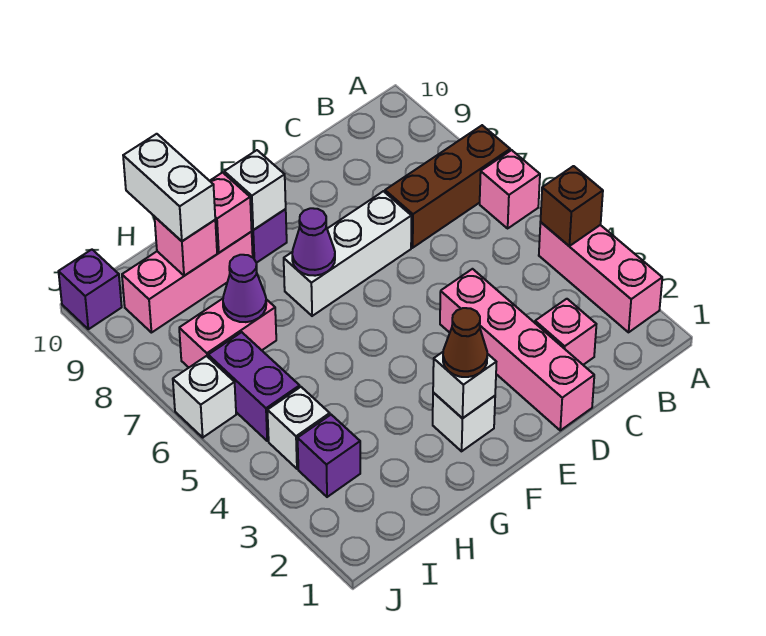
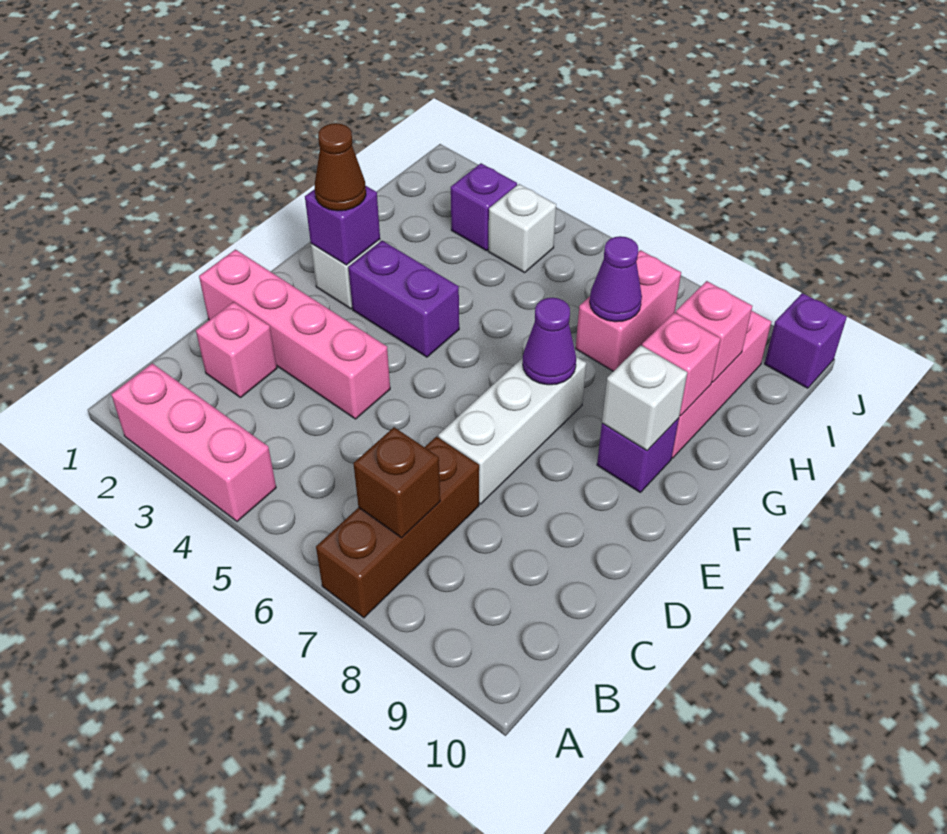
brown brick A4 level 2 -> brown brick B7 level 2
pink brick A6 level 1 -> none
white brick F2 level 2 -> purple brick F2 level 2
white brick H9:H10 level 3 -> none
purple brick I5:I6 level 1 -> purple brick F3:F4 level 1
white brick J6 level 1 -> none

